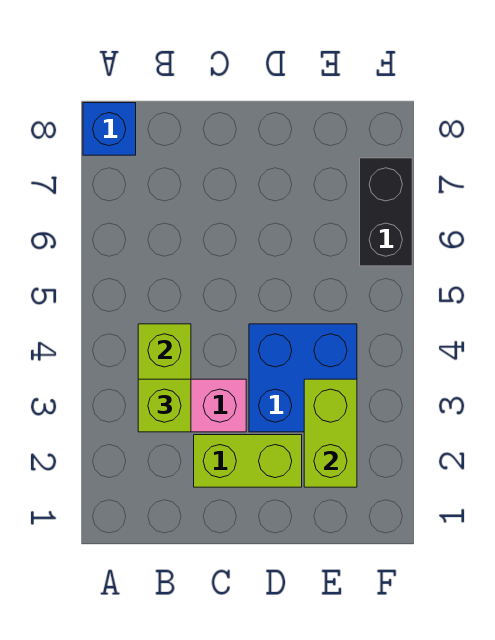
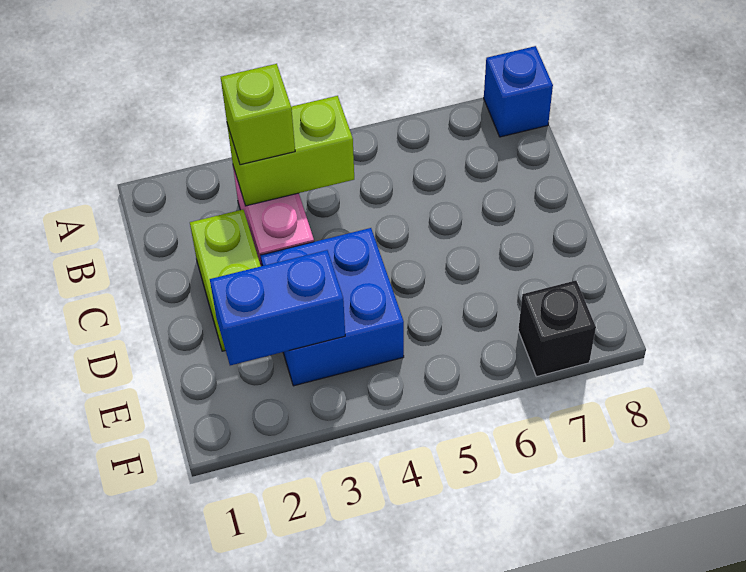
lime brick E2:E3 level 2 -> blue brick E2:E3 level 2
black brick F6:F7 level 1 -> black brick F7 level 1

